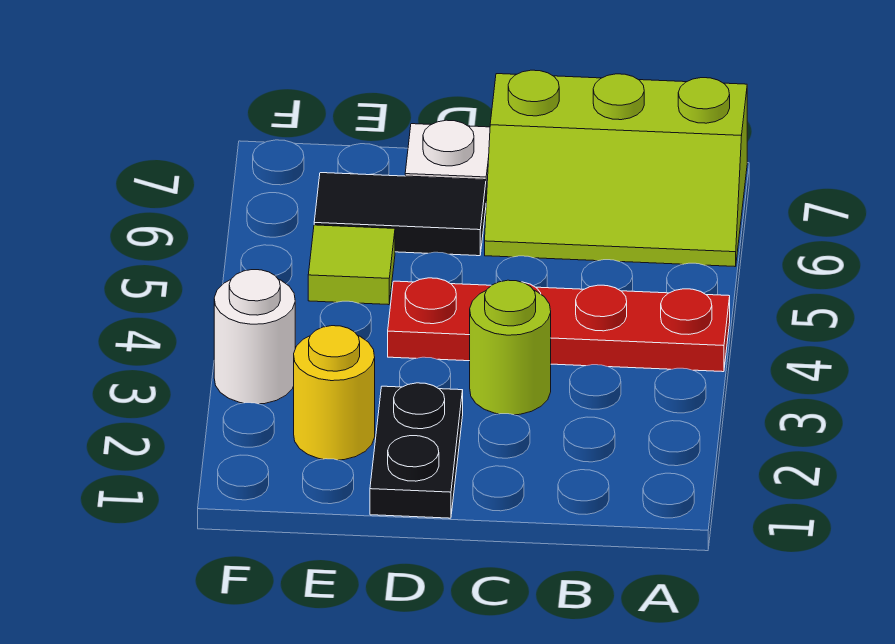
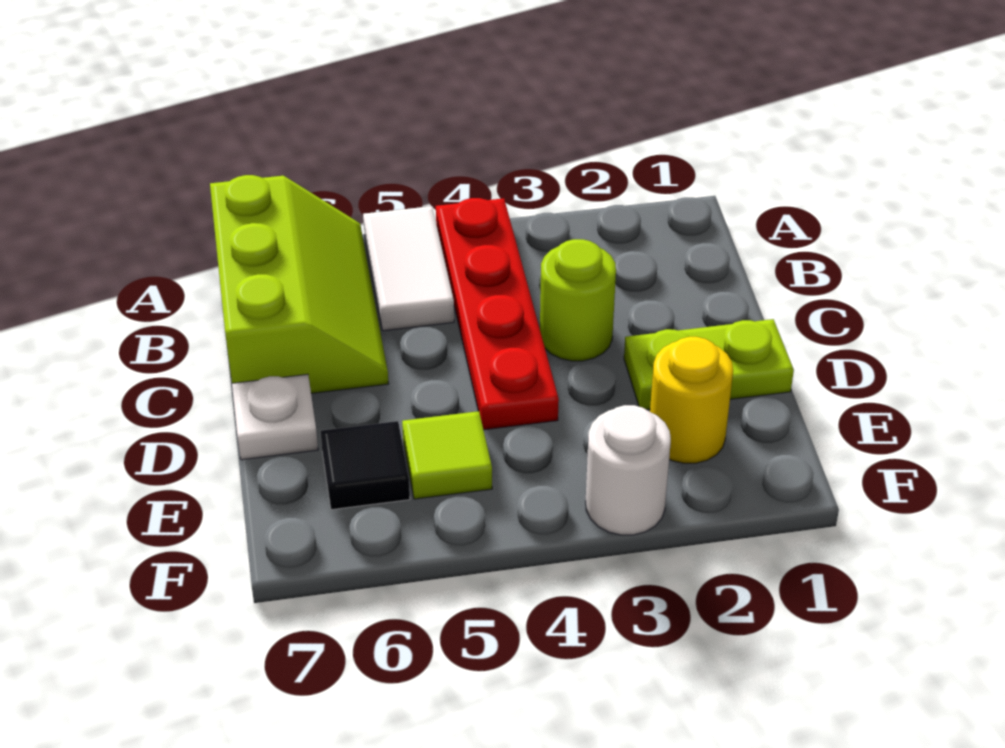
none -> white tile A5:B5 level 1
black plate D1:D2 level 1 -> lime plate D1:D2 level 1
black tile D6:E6 level 1 -> black tile E6 level 1

